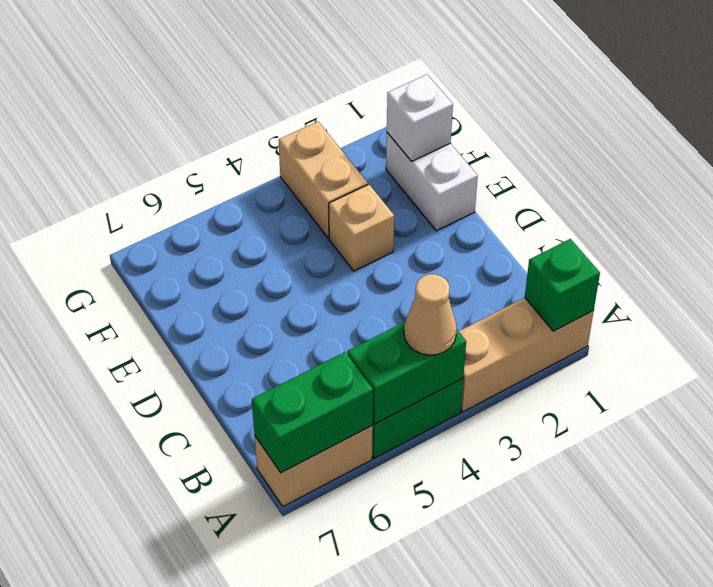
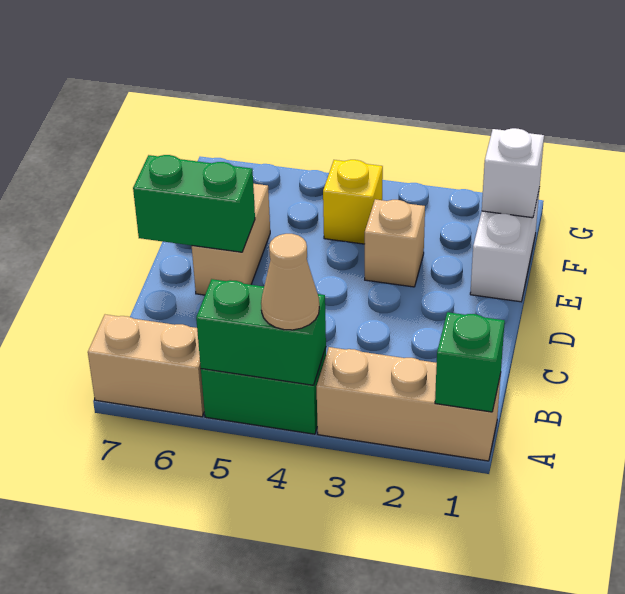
green brick A6:A7 level 2 -> green brick D6:D7 level 2
tan brick F3:G3 level 1 -> tan brick D6:E6 level 1
none -> yellow brick F4 level 1

